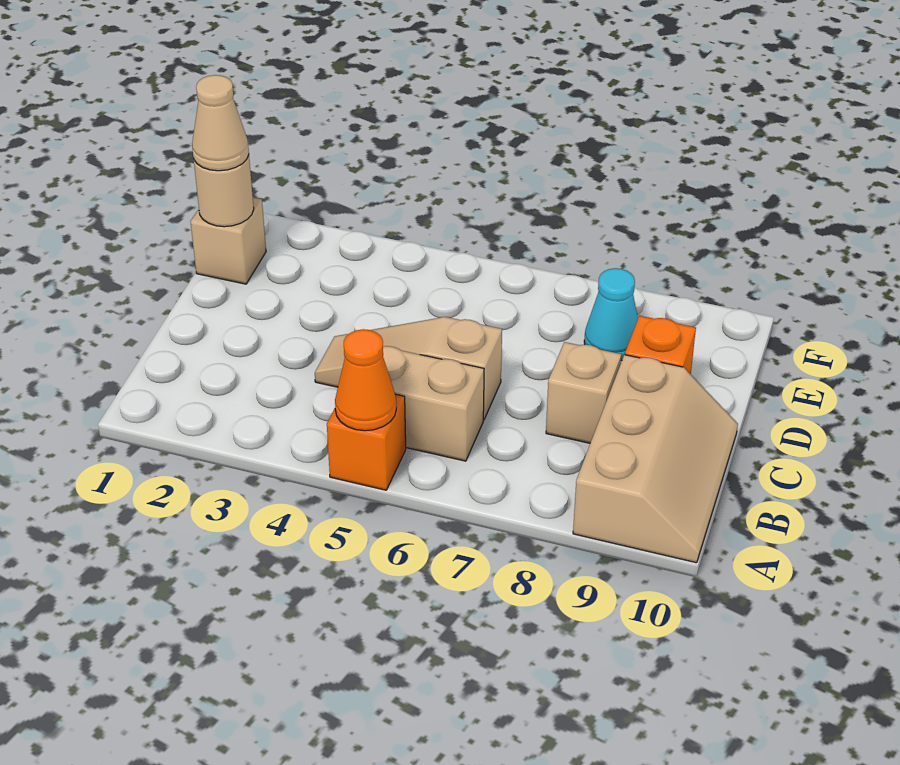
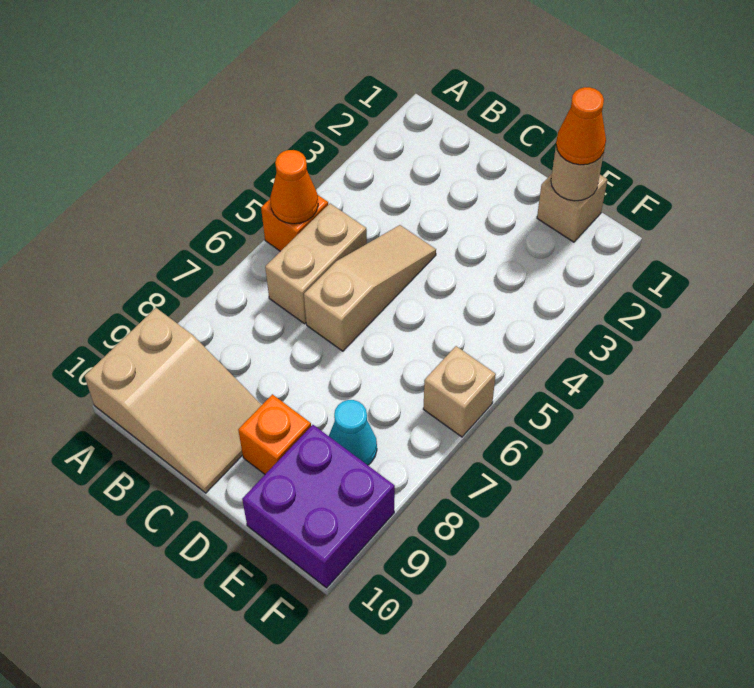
tan slope A9:C10 level 1 top 9 -> tan slope A9:C10 level 1 top A
tan brick C8 level 1 -> tan brick F6 level 1
tan cone E1 level 3 -> orange cone E1 level 3
none -> purple brick E9:F10 level 1

